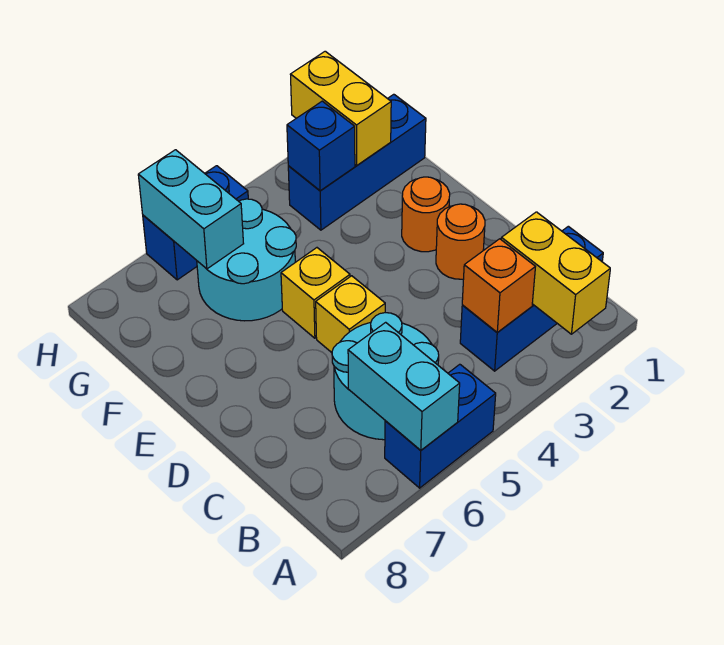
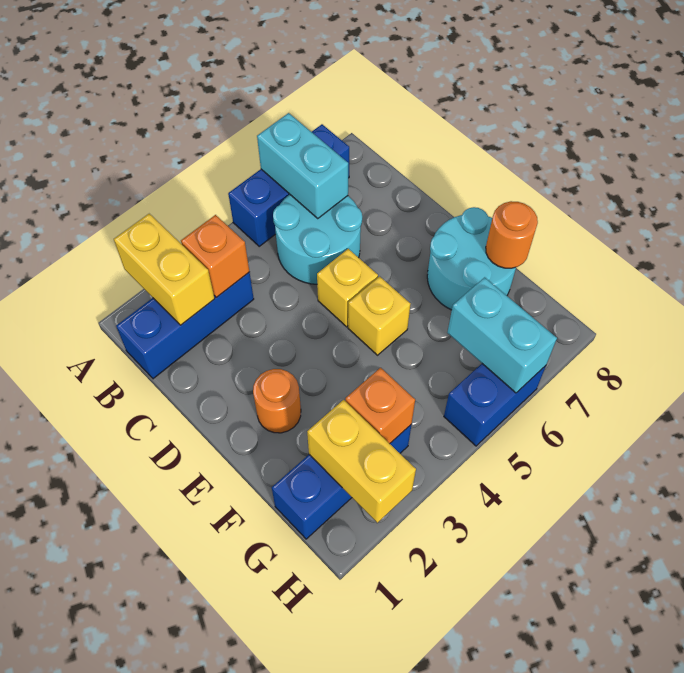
blue brick A5:A6 level 1 -> blue brick A5:A7 level 1
orange round brick D2 level 1 -> orange round brick F8 level 2
cyan round brick F5:G6 level 1 -> cyan round brick E7:F8 level 1
blue brick G3 level 2 -> orange brick G3 level 2

